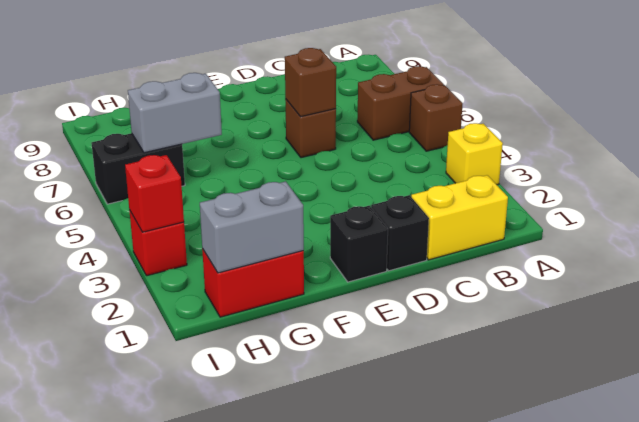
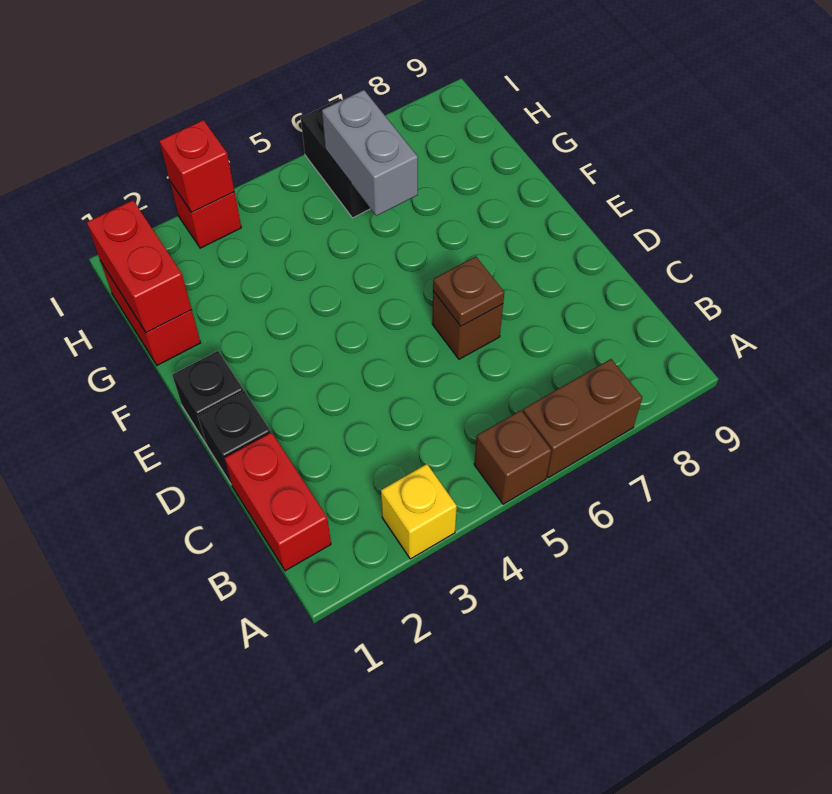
brown brick A6:B6 level 1 -> brown brick A6:A7 level 1
yellow brick B1:C1 level 1 -> red brick B1:C1 level 1
brown brick D6 level 2 -> brown plate D6 level 2
grey brick G1:H1 level 2 -> red brick G1:H1 level 2

